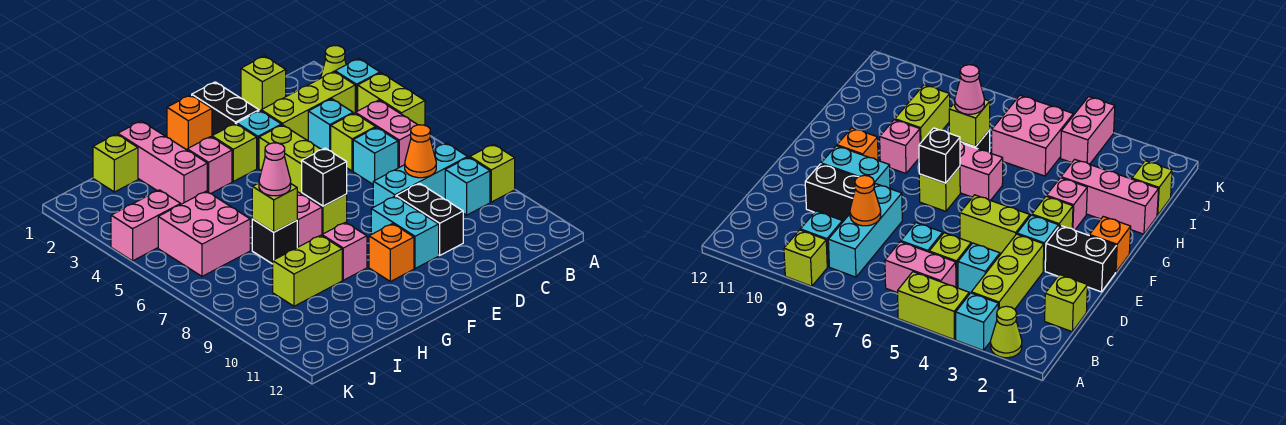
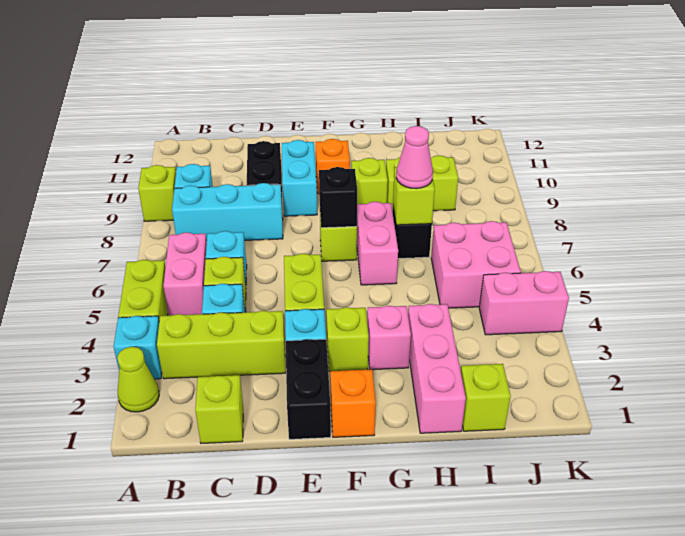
orange cone C8 level 2 -> none
pink brick G9 level 1 -> lime brick G9 level 1

